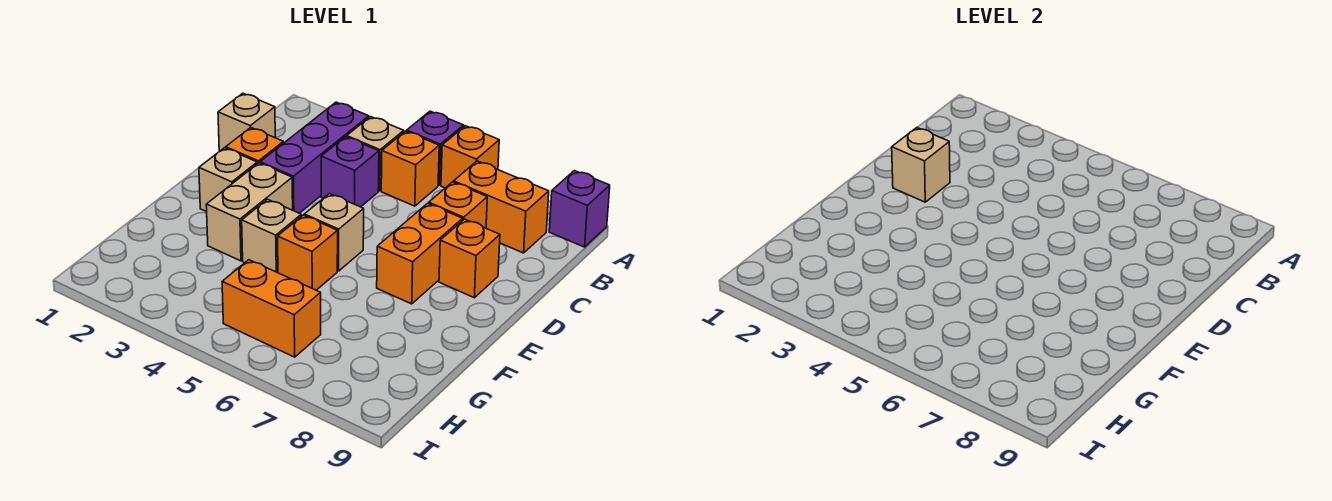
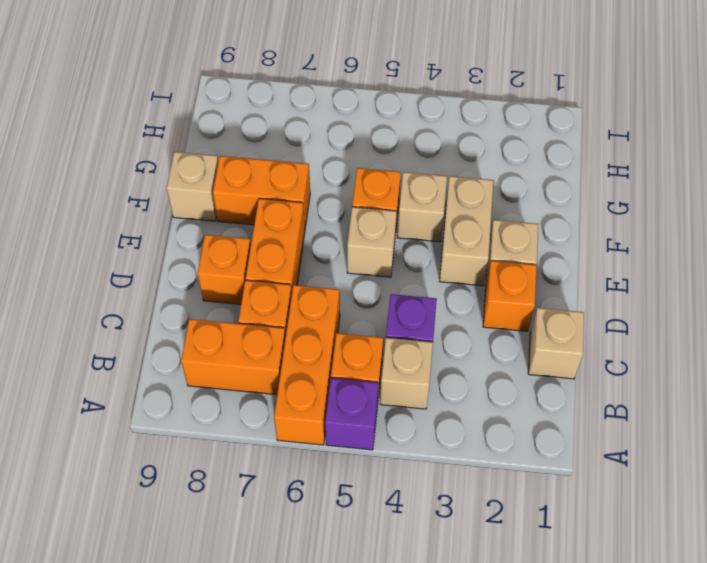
orange brick A6 level 1 -> orange brick A6:C6 level 1
purple brick A9 level 1 -> none
purple brick B3:D3 level 1 -> none
tan brick D2 level 2 -> tan brick F9 level 1
orange brick H5:H6 level 1 -> orange brick F7:F8 level 1

